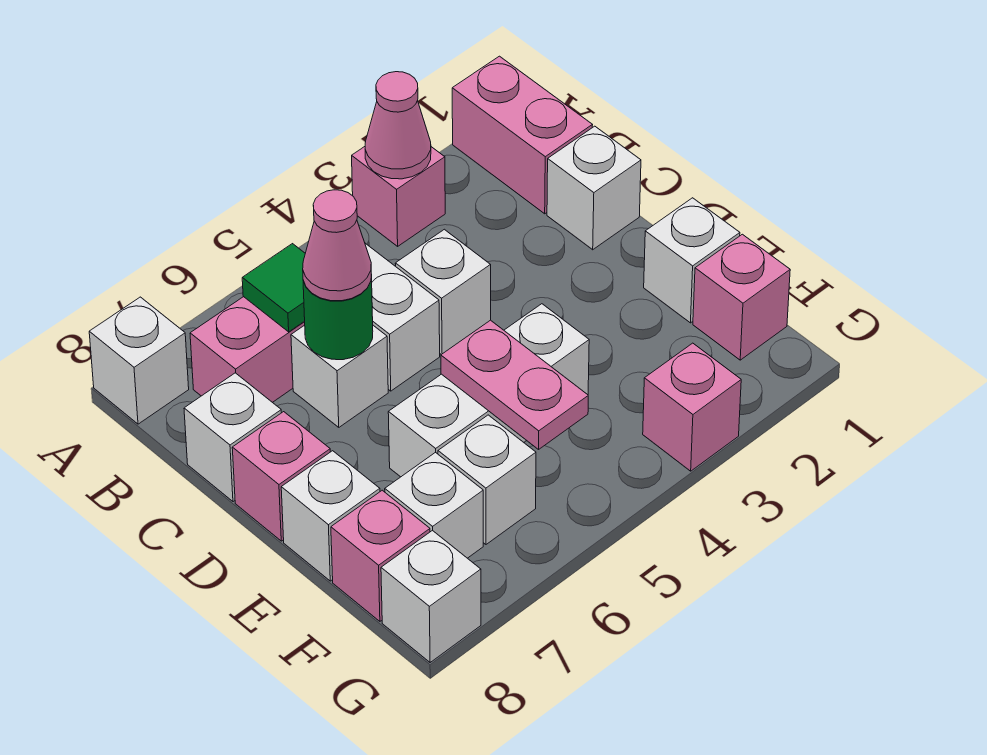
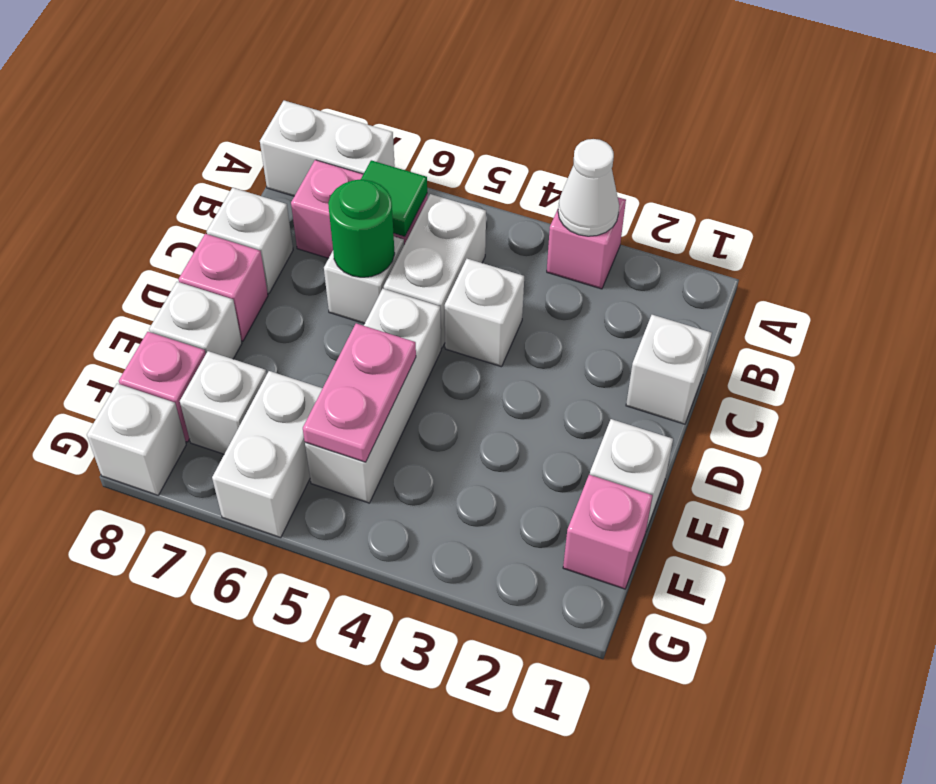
pink brick A1:B1 level 1 -> none
pink cone A3 level 2 -> white cone A3 level 2
white brick A8 level 1 -> white brick A7:A8 level 1
pink cone C6 level 3 -> none
white brick E4:E6 level 1 -> white brick D5:F5 level 1
white brick F6 level 1 -> white brick F6:G6 level 1
pink brick G3 level 1 -> none

